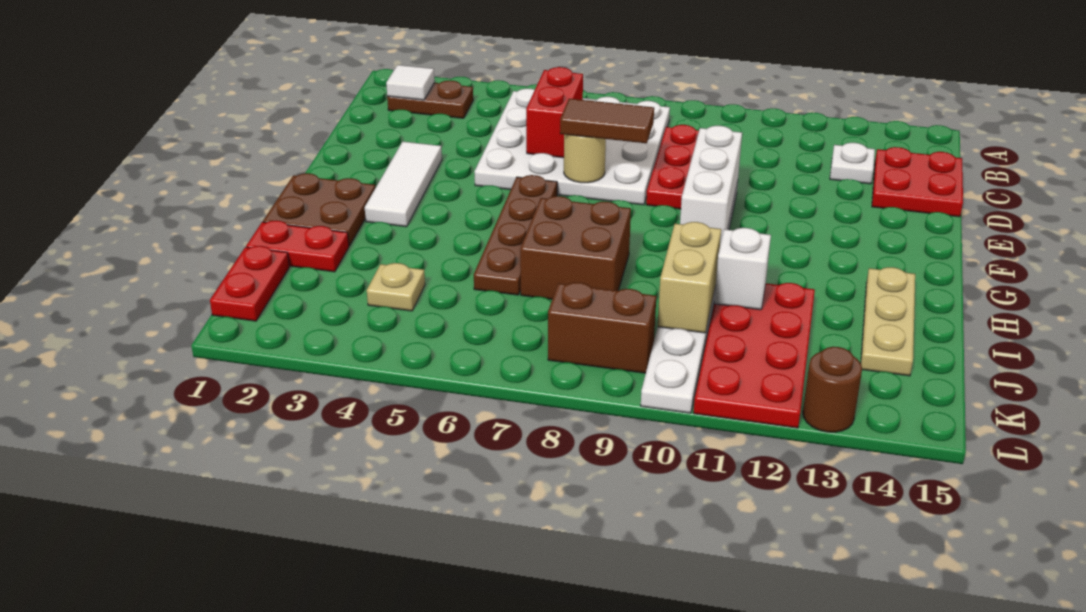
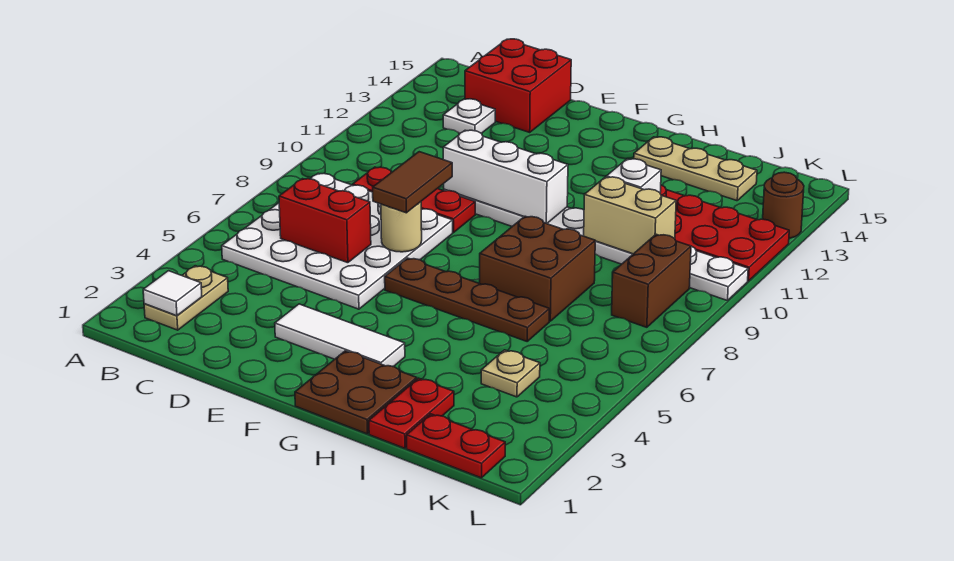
brown plate B2:B3 level 1 -> tan plate B2:B3 level 1
red plate C14:D15 level 1 -> red brick C14:D15 level 1

